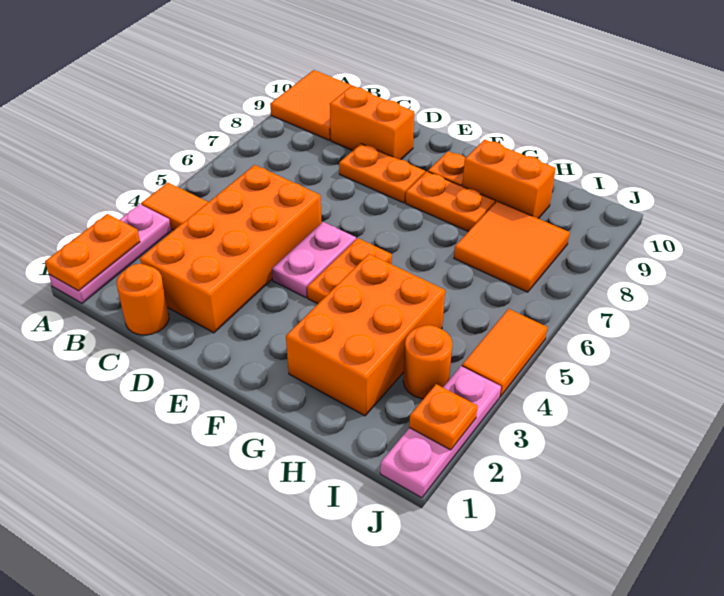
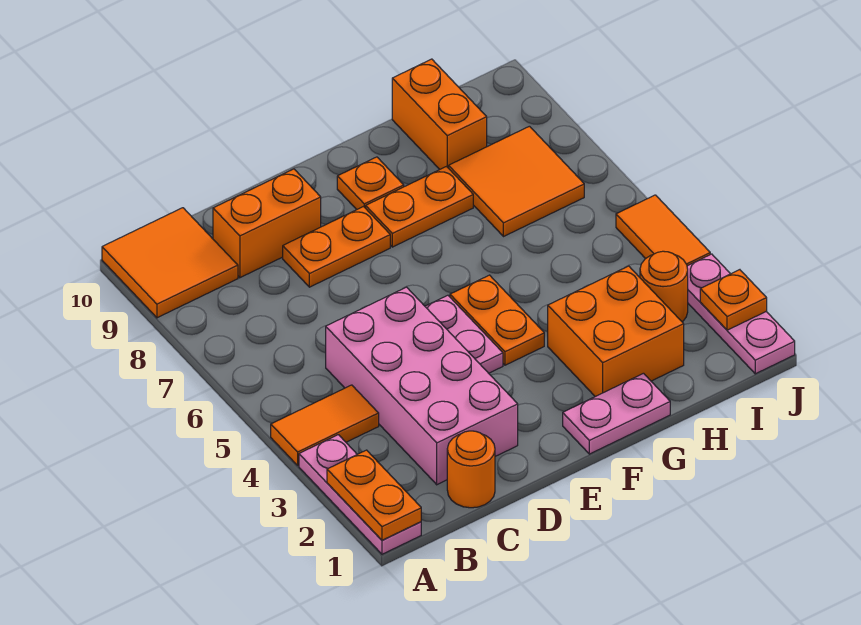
orange brick C2:D5 level 1 -> pink brick C2:D5 level 1
none -> pink plate F1:G1 level 1
orange brick G2:H4 level 1 -> orange brick G2:H3 level 1
orange brick G9:H9 level 1 -> orange brick H9:H10 level 1

